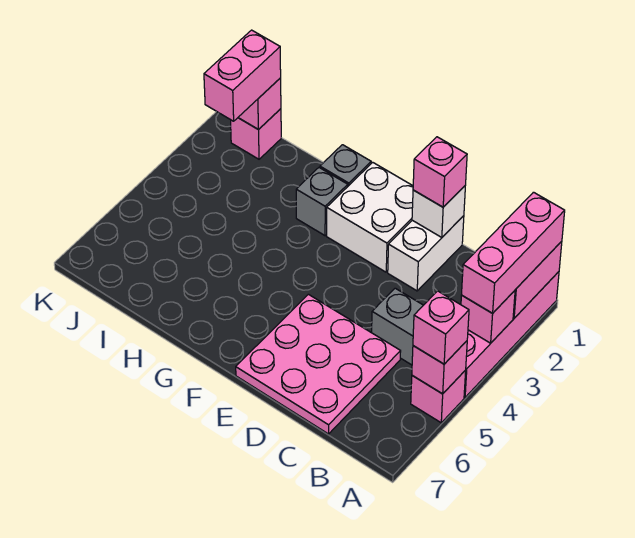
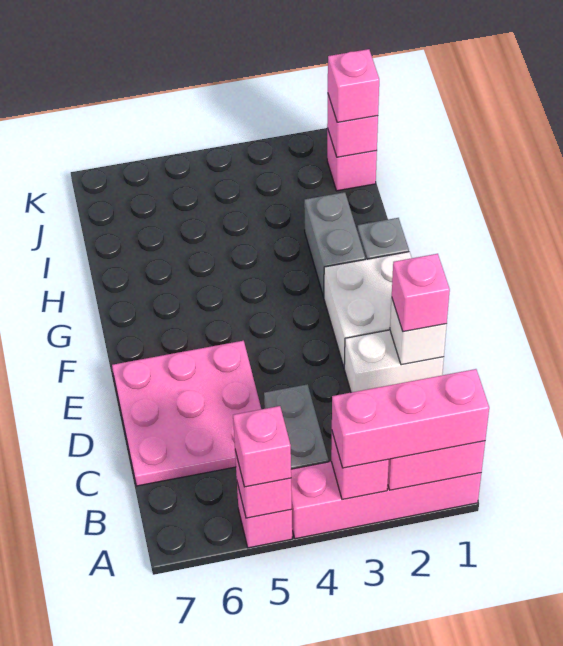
grey brick G2 level 1 -> grey brick G2:H2 level 1
pink brick J1:J2 level 3 -> pink brick J1 level 3

